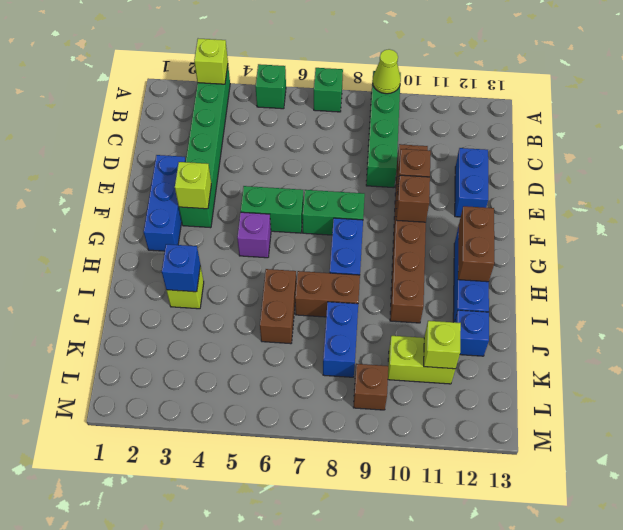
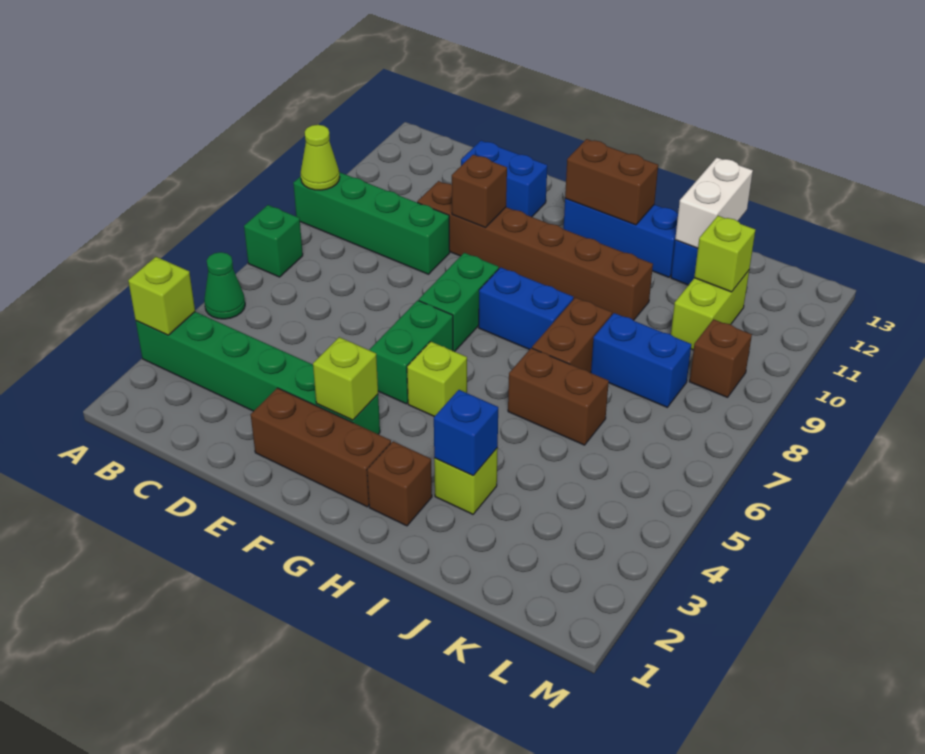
green brick A5 level 1 -> green cone A5 level 1
blue brick E2:G2 level 1 -> brown brick E2:G2 level 1
brown brick F10 level 2 -> brown brick H2 level 1
purple brick G5 level 1 -> lime brick G5 level 1
none -> white brick J12:J13 level 2

